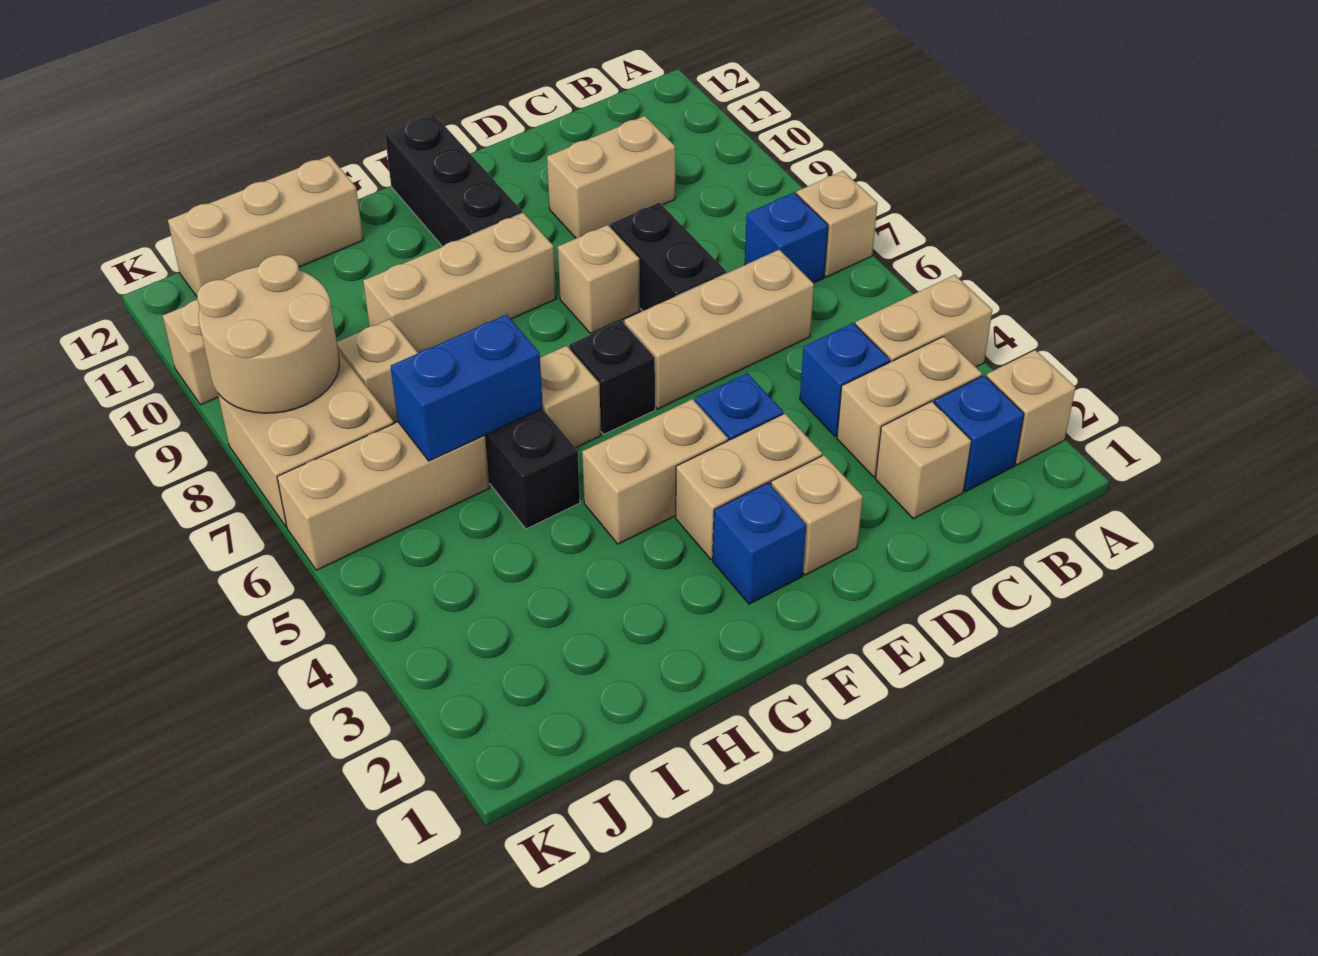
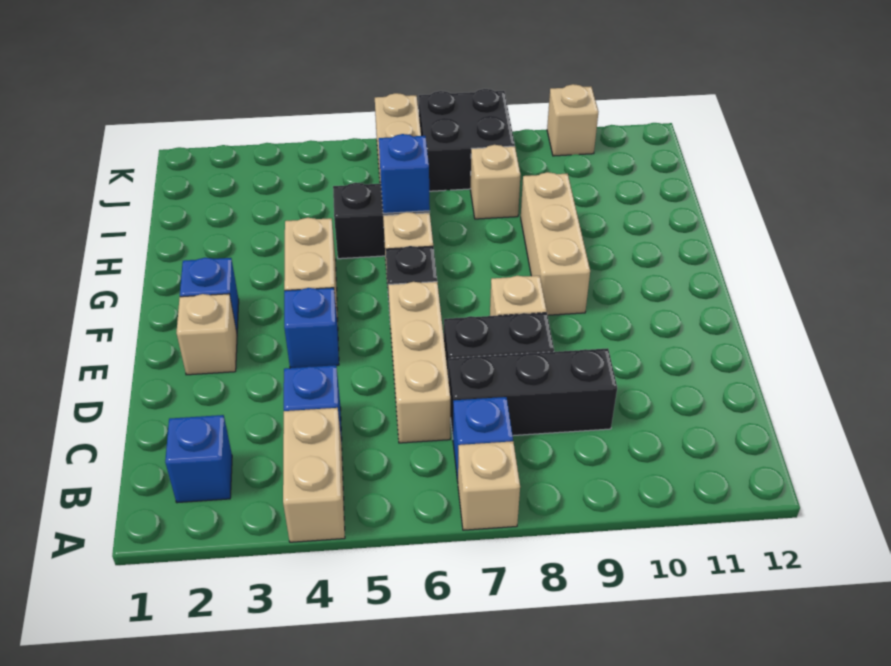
tan brick A2 level 1 -> none
tan brick B3:C3 level 1 -> none
tan brick C2 level 1 -> none
tan brick C10:D10 level 1 -> none
tan brick E3:F3 level 1 -> none
black brick F10:F12 level 1 -> black brick C7:C9 level 1
blue brick H6:I6 level 2 -> blue brick H6 level 2
tan brick H12:J12 level 1 -> none
tan brick J7:K8 level 1 -> black brick J7:K8 level 1
tan round brick J8:K9 level 2 -> none

